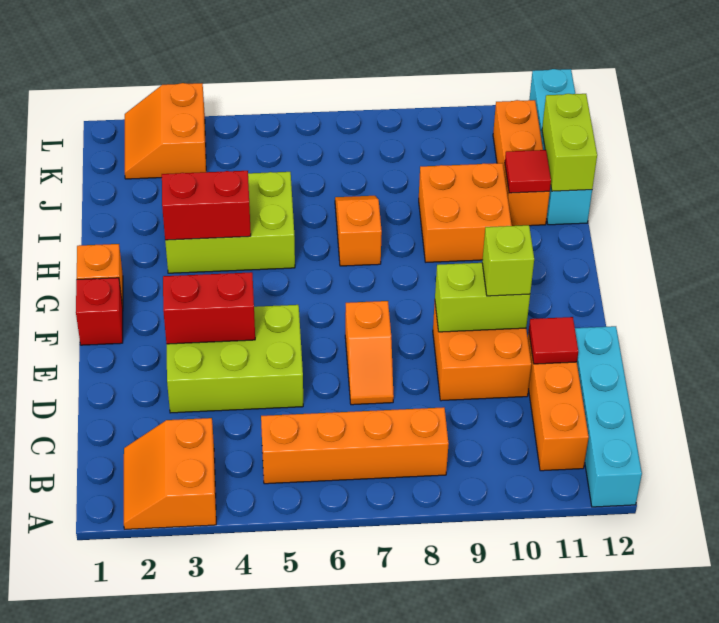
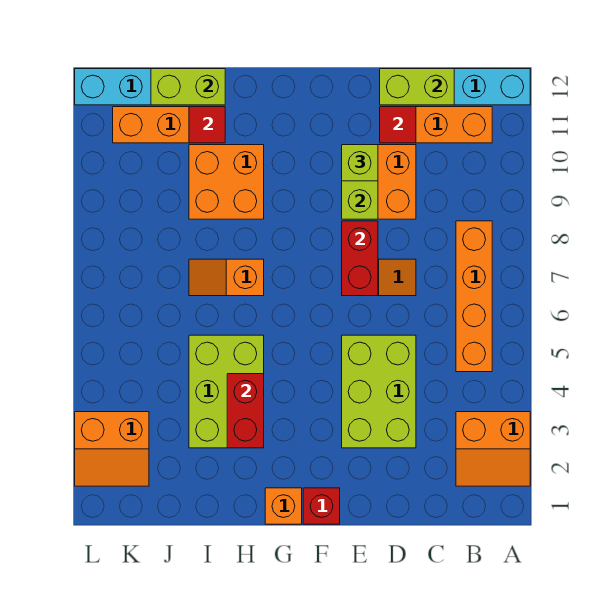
none -> lime brick C12:D12 level 2
red brick E3:E4 level 2 -> red brick E7:E8 level 2

